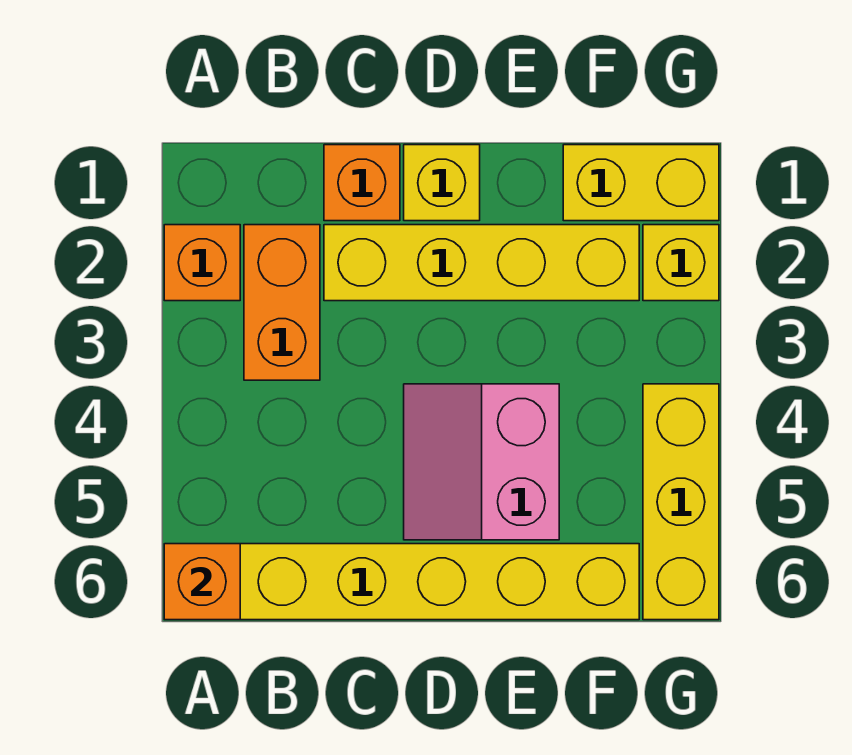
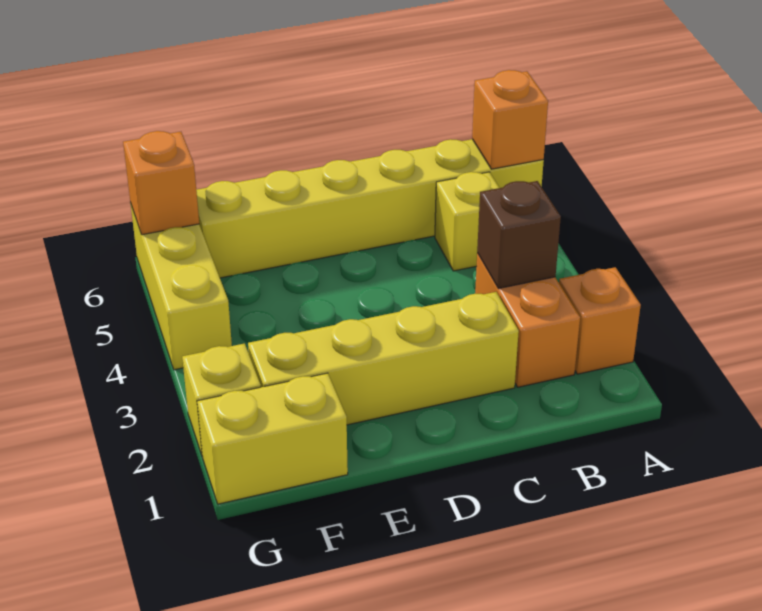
none -> brown brick B3 level 2
orange brick C1 level 1 -> orange brick G6 level 2
yellow brick D1 level 1 -> yellow brick B5 level 1
pink slope D4:E5 level 1 top E -> none

